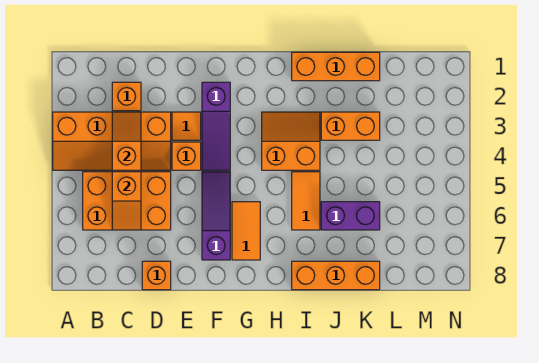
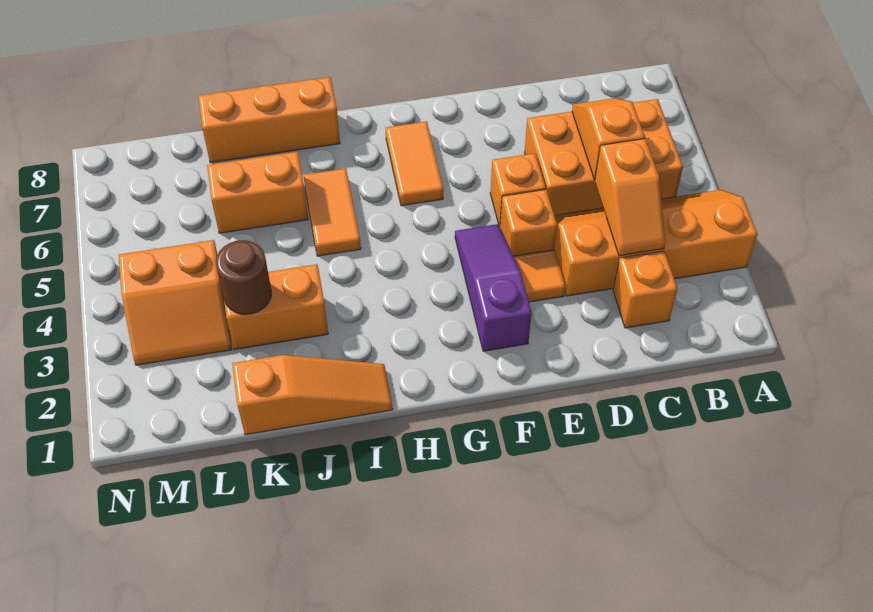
orange brick D8 level 1 -> orange brick E5 level 1
purple slope F5:F7 level 1 top 7 -> none
orange slope H3:I4 level 1 top 4 -> orange slope L3:M4 level 1 top 4
orange brick I1:K1 level 1 -> orange slope I1:K1 level 1 top K
purple brick J6:K6 level 1 -> orange brick J6:K6 level 1
none -> brown round brick K3 level 2

